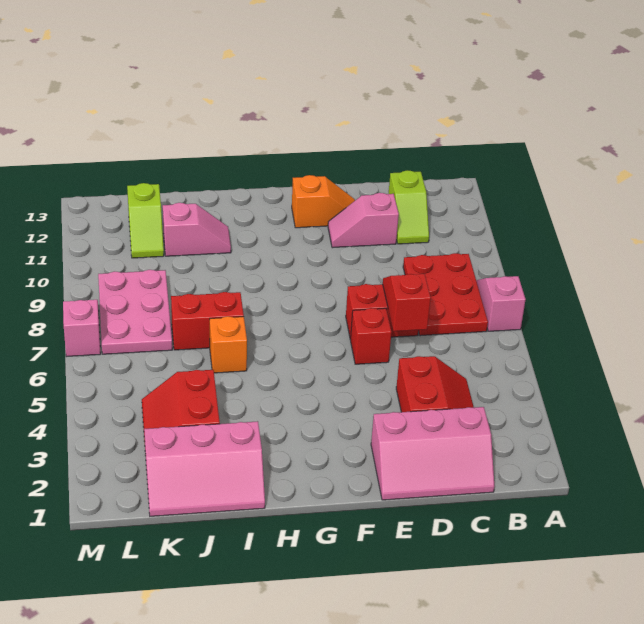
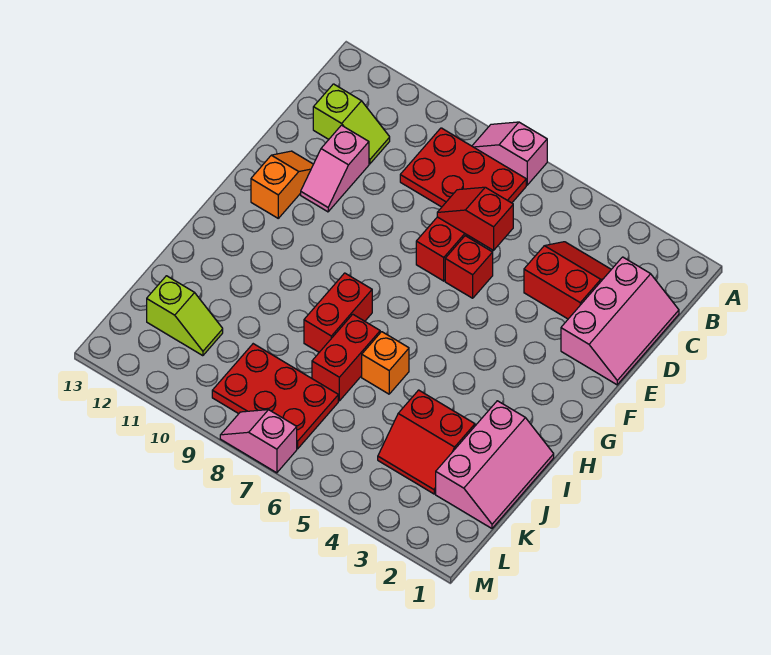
none -> red brick H8:I8 level 1
pink slope I11:J11 level 1 top J -> none
pink plate K7:L9 level 1 -> red plate K7:L9 level 1

